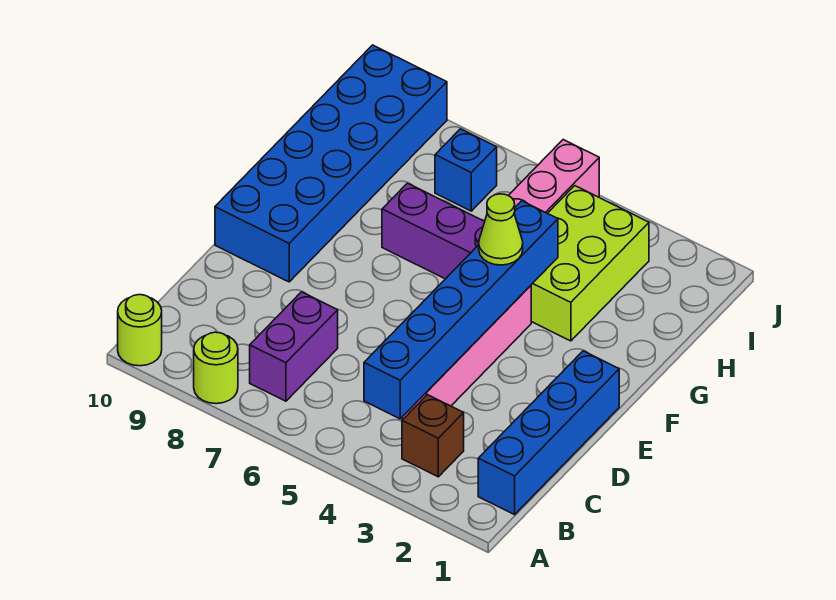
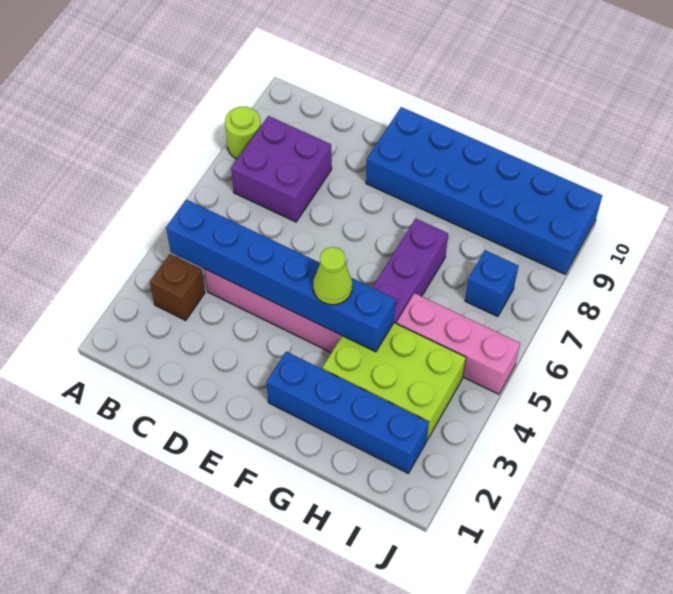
lime round brick A10 level 1 -> none
blue brick B1:E1 level 1 -> blue brick F2:I2 level 1
purple brick B7:C7 level 1 -> purple brick B7:C8 level 1

